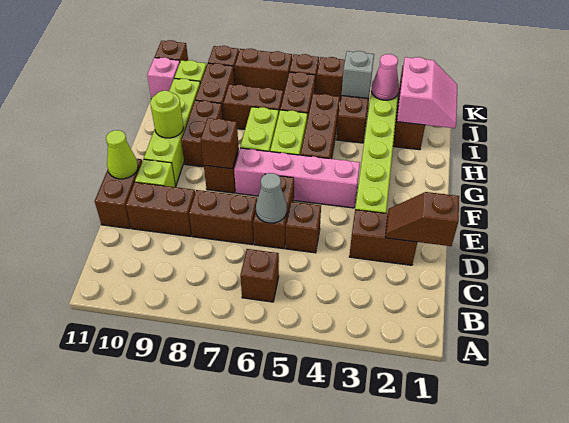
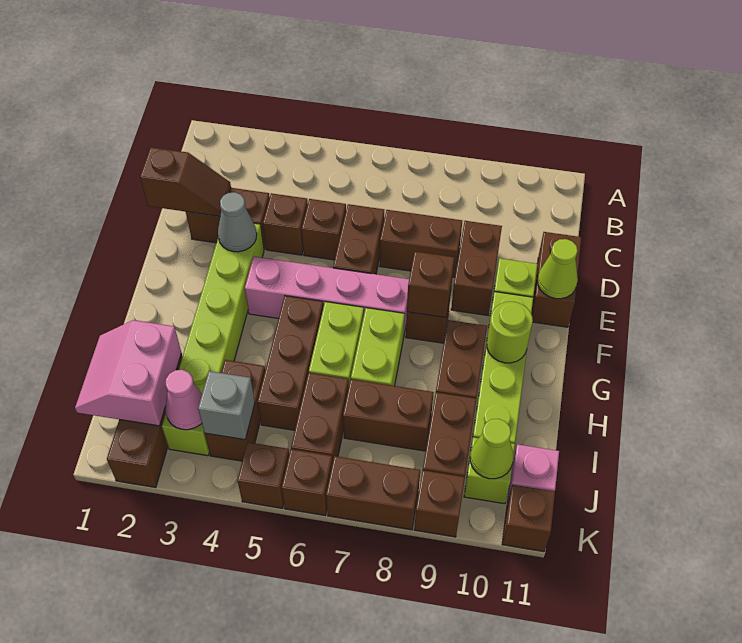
brown brick B6 level 1 -> brown brick D4 level 1
grey cone D6 level 2 -> grey cone E3 level 2
brown brick D9:D10 level 1 -> brown brick D9:E9 level 1
none -> lime cone J10 level 2

